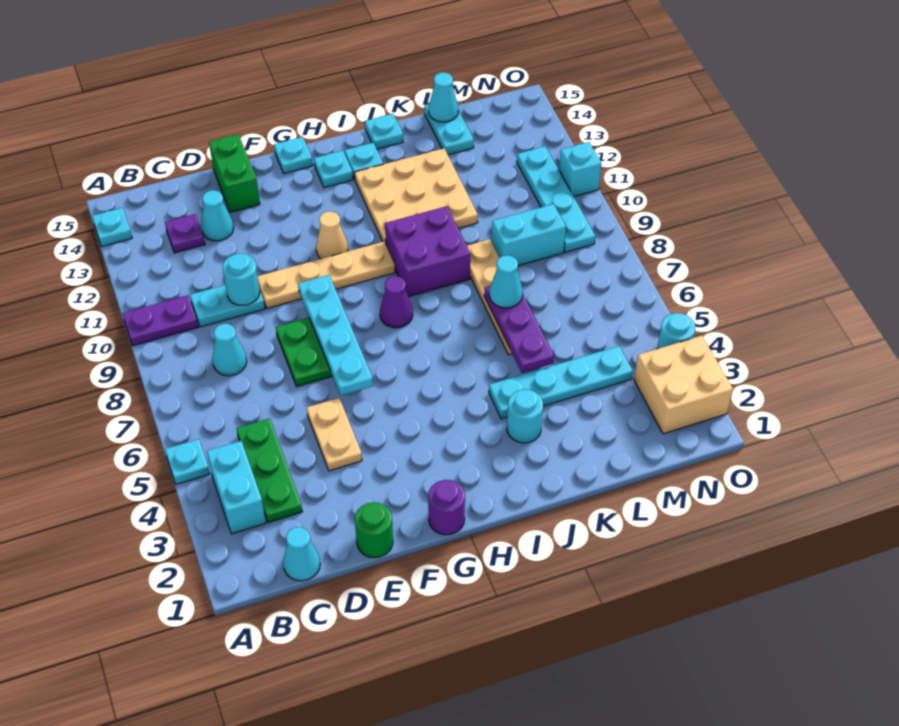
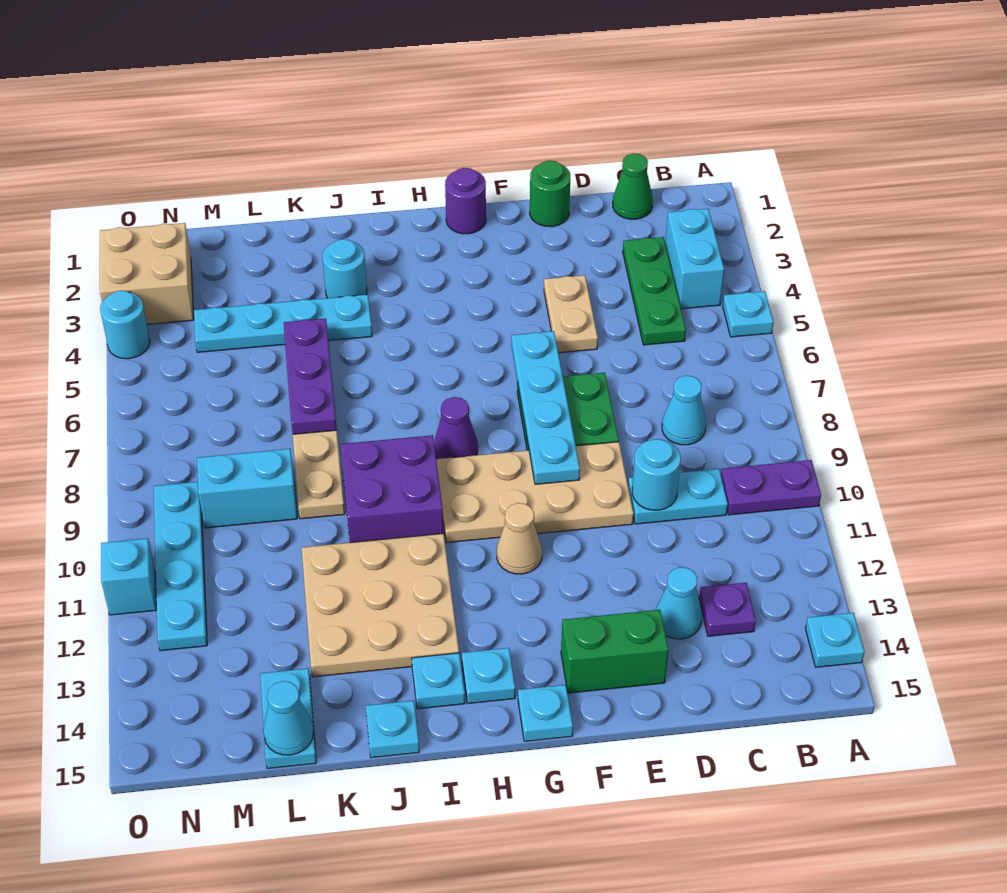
cyan cone C1 level 1 -> green cone C1 level 1
tan plate E10:H10 level 1 -> tan plate E9:H10 level 1
green brick E14:E15 level 1 -> green brick E14:F14 level 1
cyan cone K7 level 3 -> none

